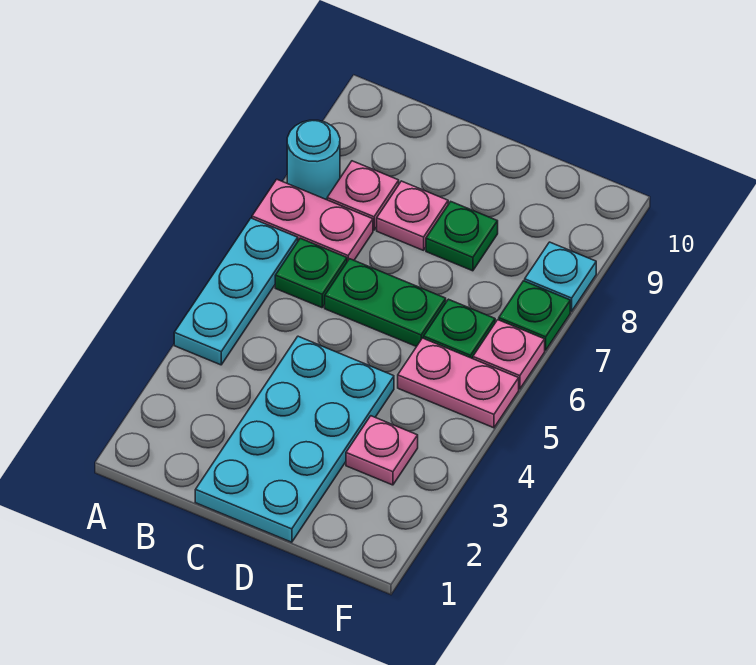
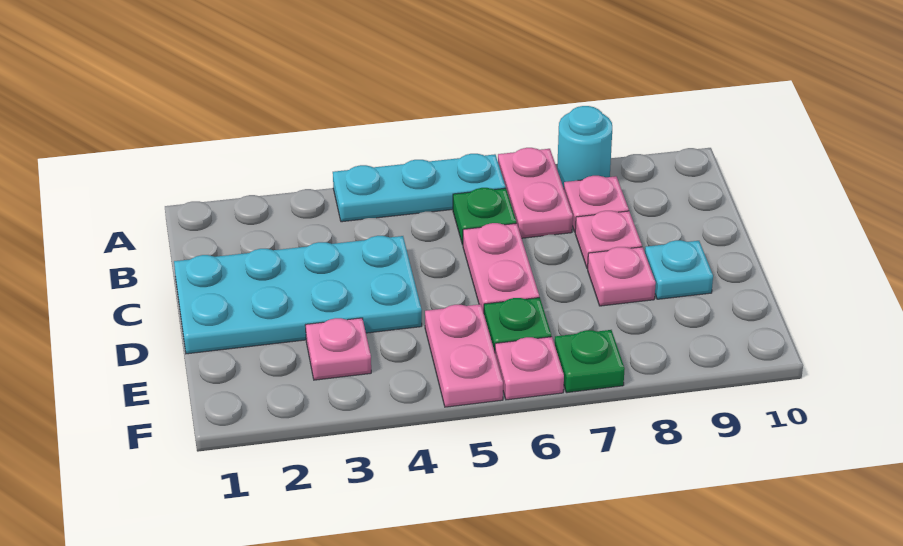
green plate C6:D6 level 1 -> pink plate C6:D6 level 1
green plate D8 level 1 -> pink plate D8 level 1
cyan plate F8 level 1 -> cyan plate D9 level 1

